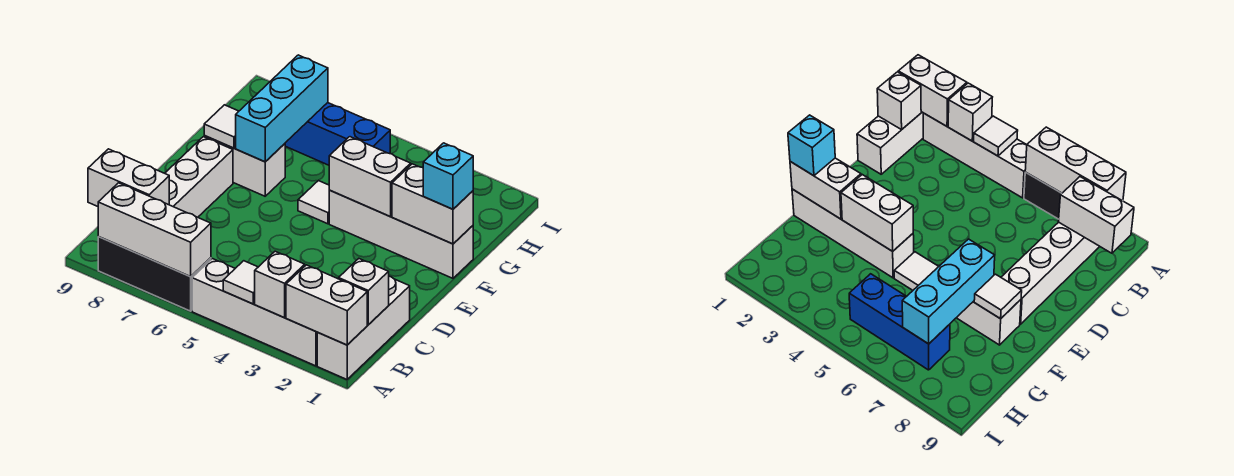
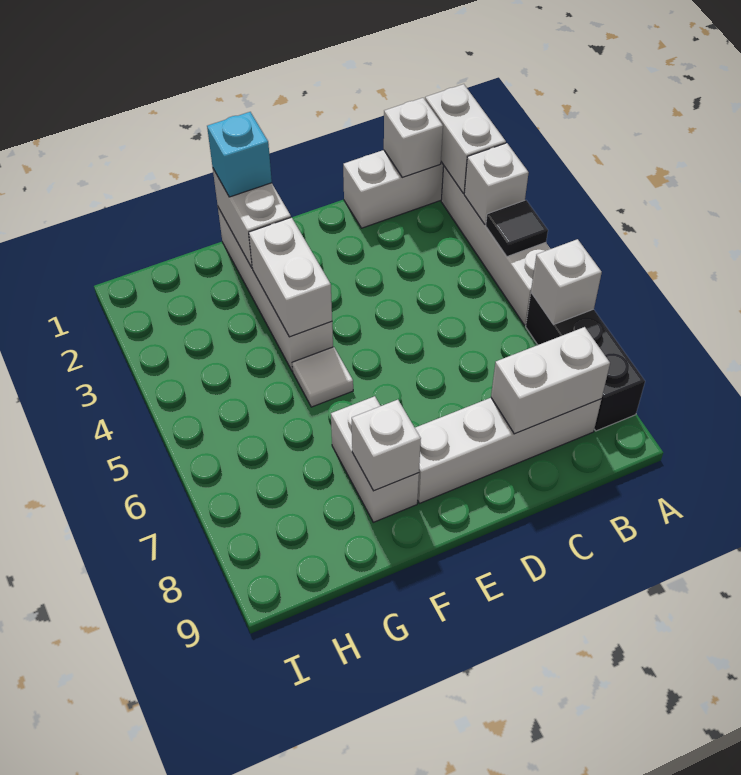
white tile A4 level 2 -> black tile A4 level 2
white brick A6:A8 level 2 -> white brick A6 level 2
white brick B8:B9 level 2 -> white brick B8:C8 level 2
cyan brick F7:H7 level 2 -> none
white tile F8 level 2 -> white brick F8 level 2
blue brick H5:H7 level 1 -> none

